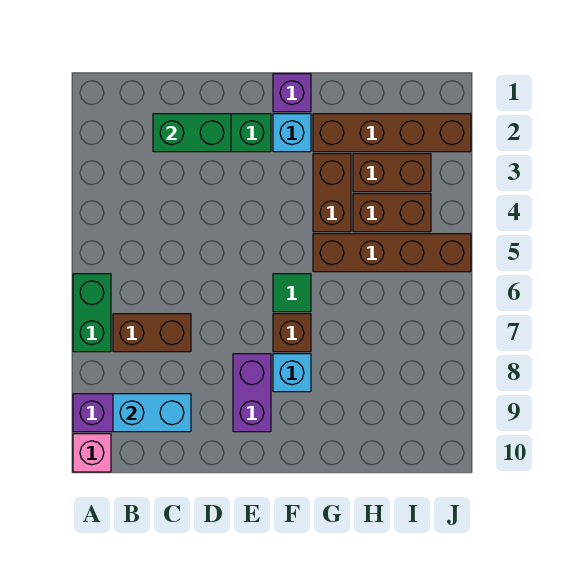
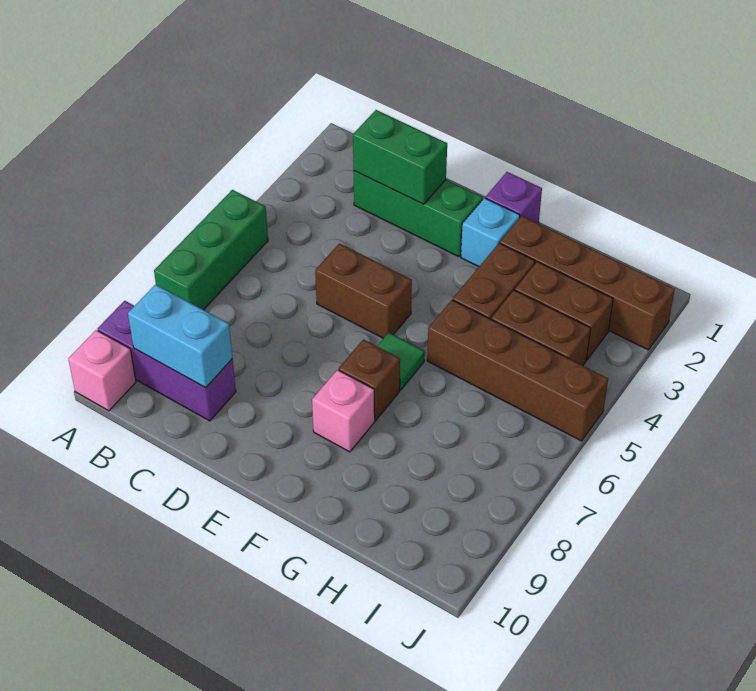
green brick A6:A7 level 1 -> green brick A5:A7 level 1
brown brick B7:C7 level 1 -> brown brick D5:E5 level 1
purple brick E8:E9 level 1 -> none
cyan brick F8 level 1 -> pink brick F8 level 1

